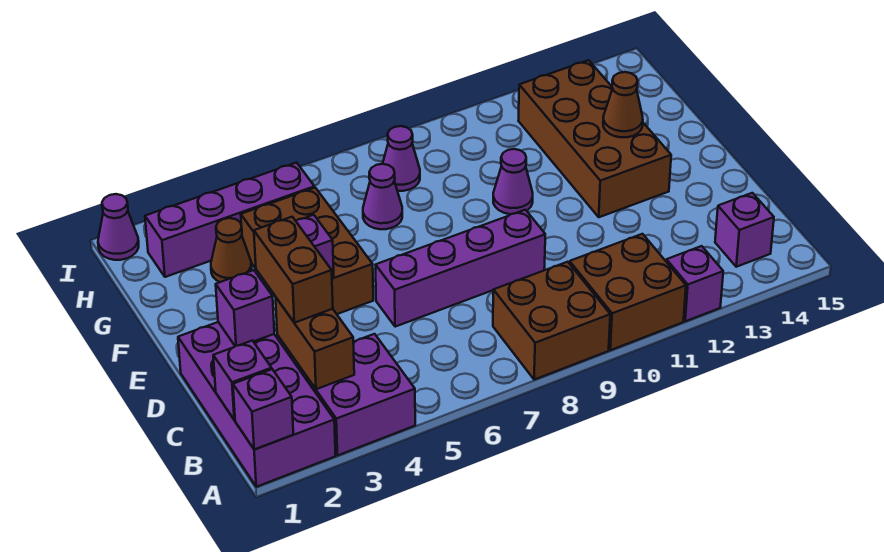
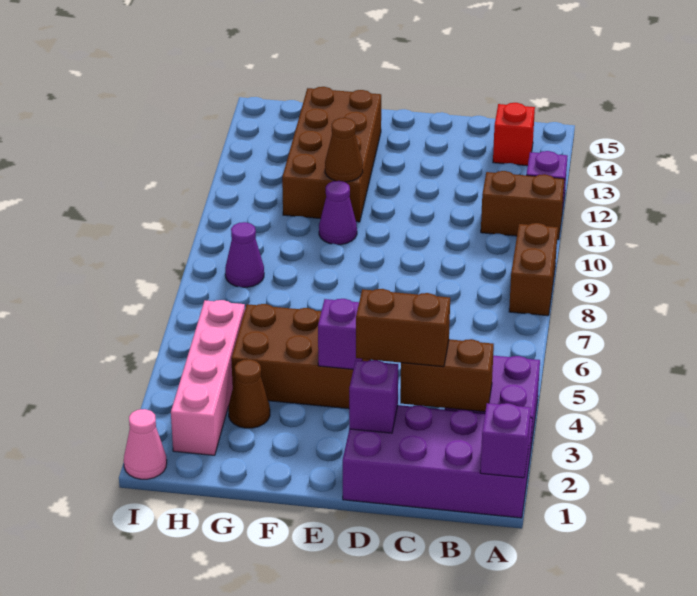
brown brick A8:B9 level 1 -> brown brick A8:A9 level 1
brown brick A10:B11 level 1 -> brown brick A11:B11 level 1
purple brick B1 level 2 -> none
purple brick B14 level 1 -> red brick B14 level 1
purple brick D6:D9 level 1 -> none
brown brick E12:H13 level 1 -> brown brick F11:G14 level 1
brown cone F13 level 2 -> brown cone F11 level 2
purple cone G7 level 1 -> none
purple brick H2:H5 level 1 -> pink brick H2:H5 level 1
purple cone I1 level 1 -> pink cone I1 level 1

